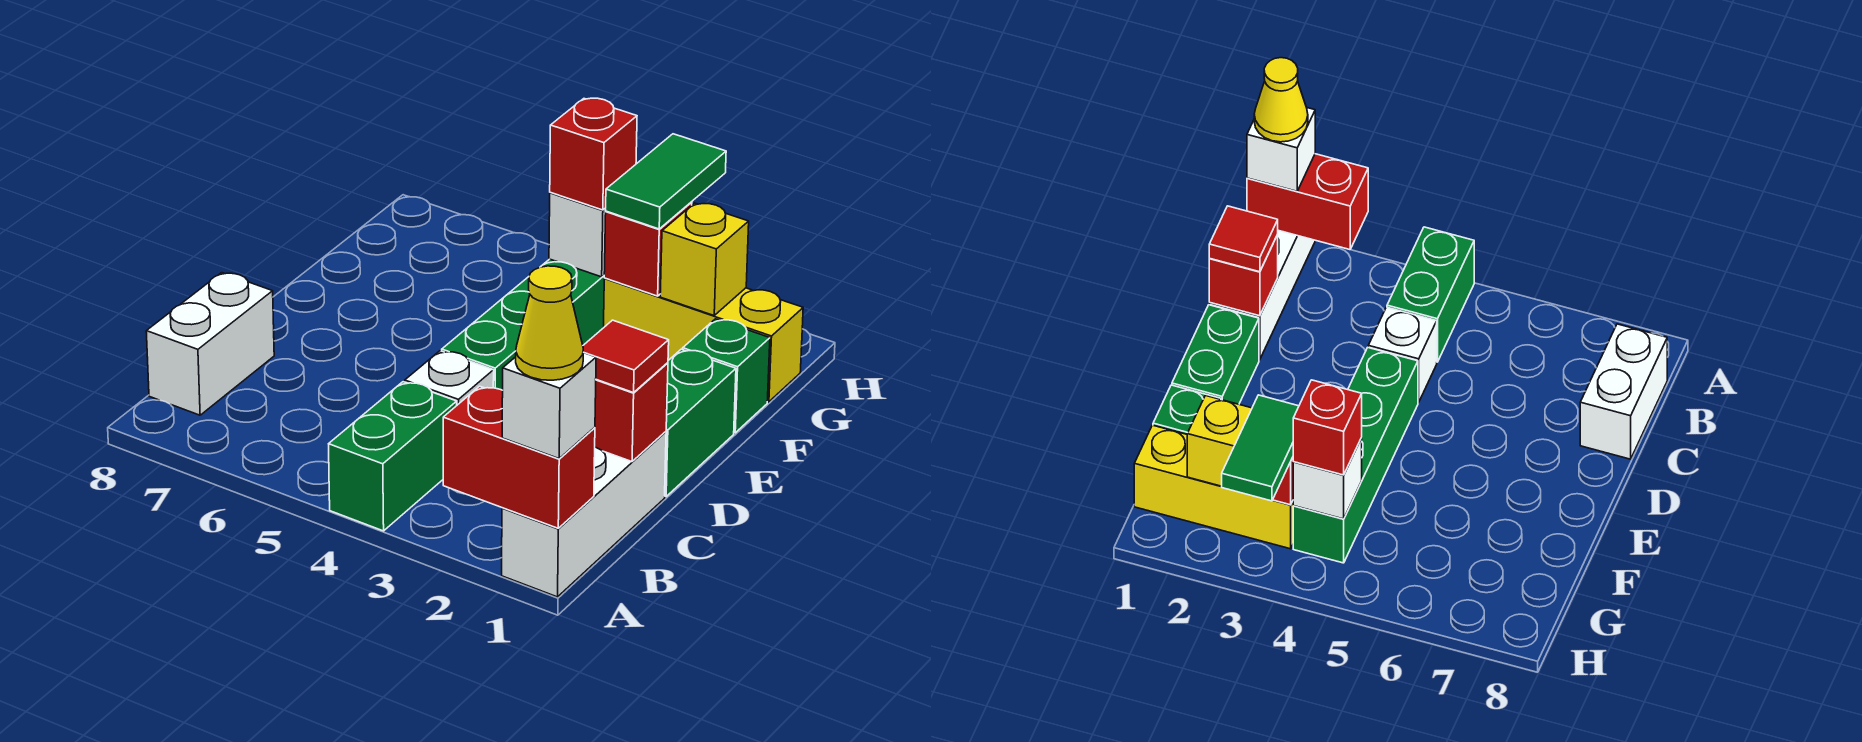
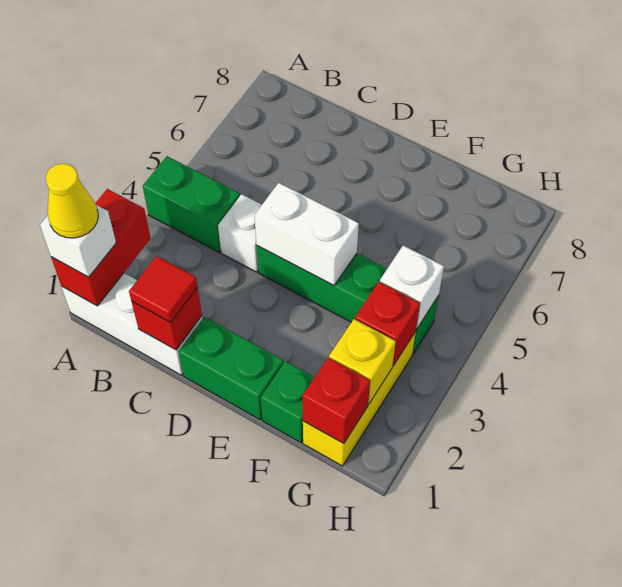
white brick B8:C8 level 1 -> white brick D4:E4 level 2
green tile G3:H3 level 3 -> none
red brick G4 level 3 -> red brick G1 level 2

